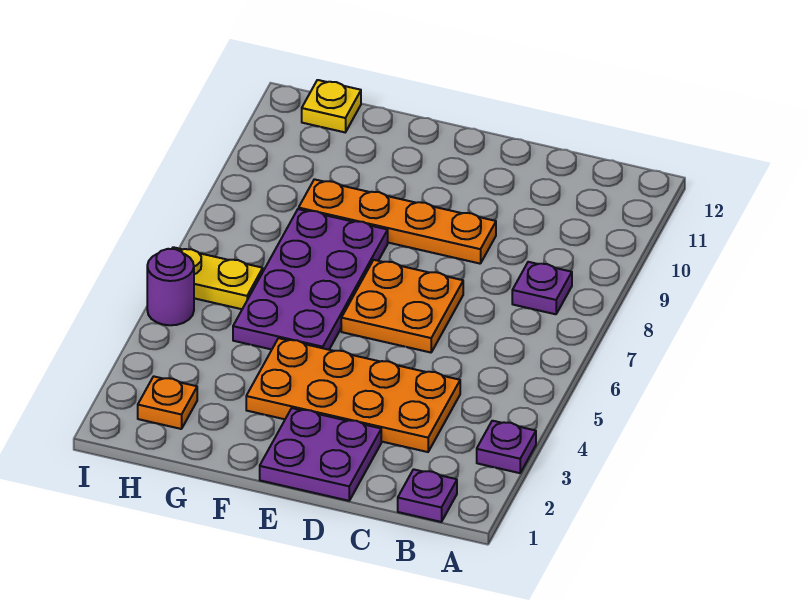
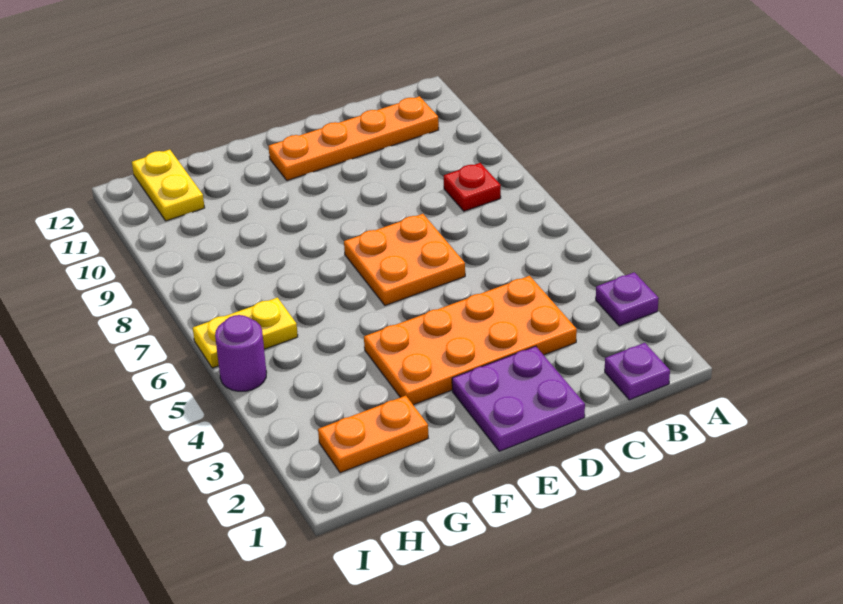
purple plate B8 level 1 -> red plate B8 level 1
orange plate D9:G9 level 1 -> orange plate B11:E11 level 1
purple plate F5:G8 level 1 -> none
orange plate H2 level 1 -> orange plate G2:H2 level 1
yellow plate H12 level 1 -> yellow plate H11:H12 level 1

